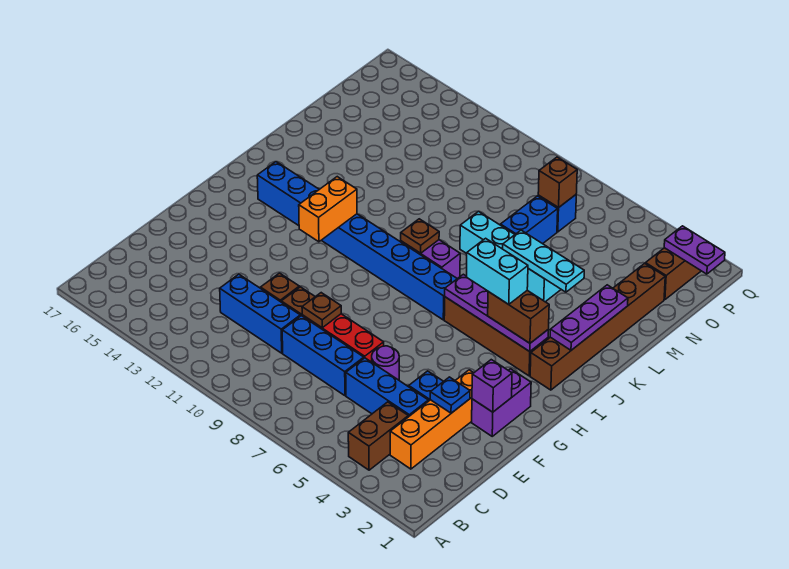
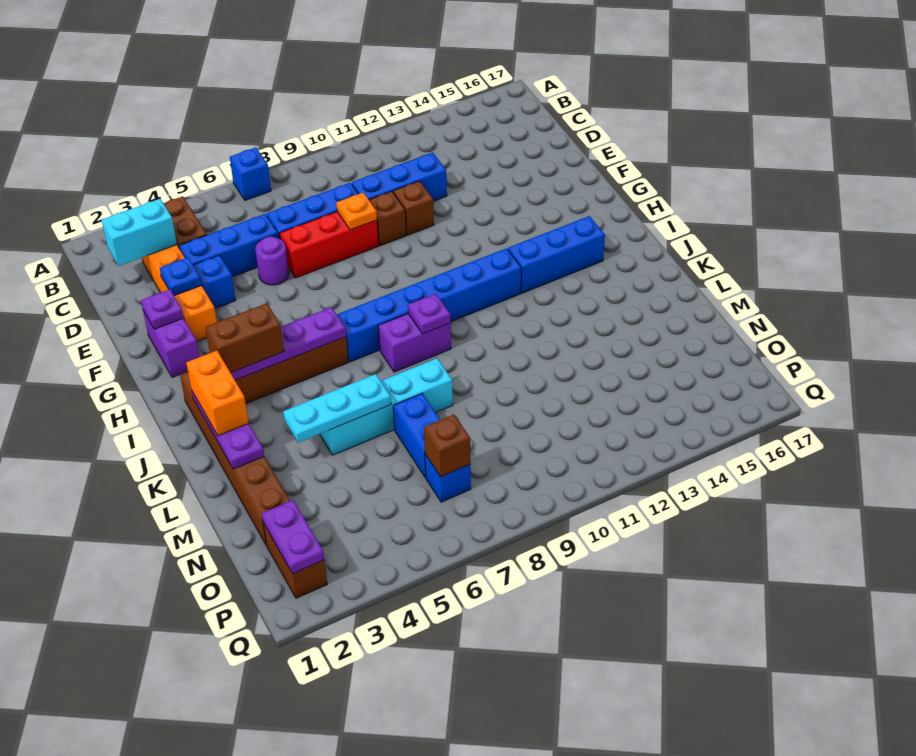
none -> blue brick A7 level 1
brown plate E9 level 2 -> orange plate E9 level 2
purple brick F2 level 2 -> purple plate F2 level 2
orange brick H12:I12 level 2 -> orange brick J2:K2 level 3
cyan brick I4:I5 level 4 -> cyan brick C2:C3 level 2
brown plate J9 level 2 -> purple plate J9 level 2
purple plate P1:P2 level 2 -> purple plate O2:P2 level 2

